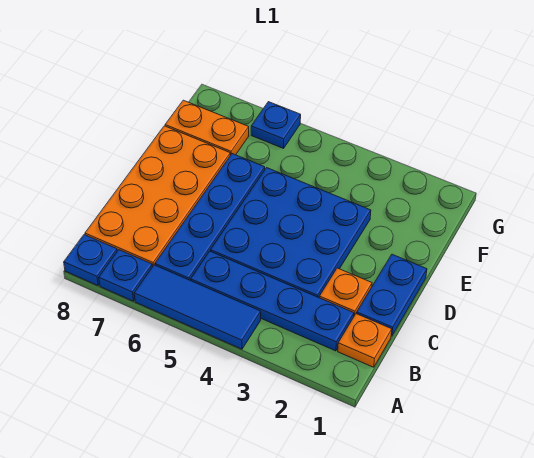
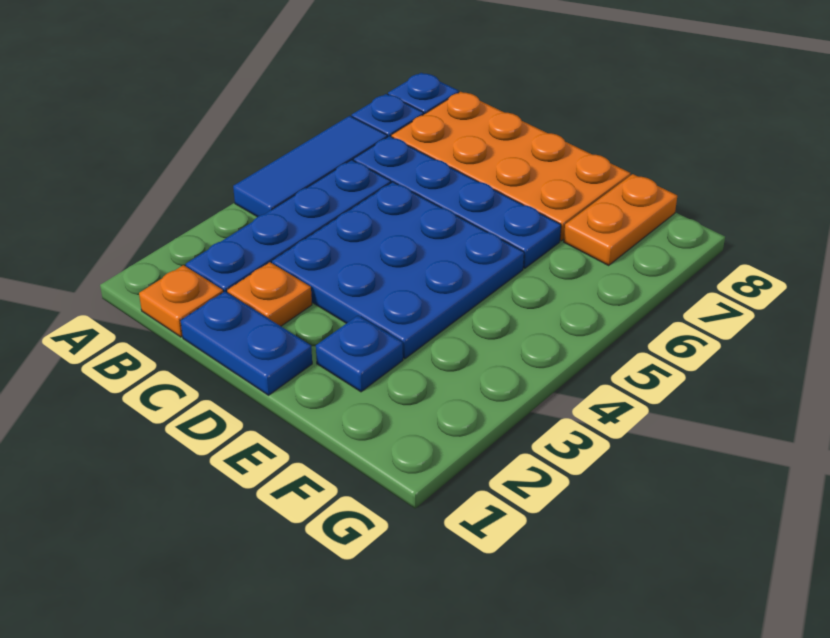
blue plate G6 level 1 -> blue plate E2 level 1

